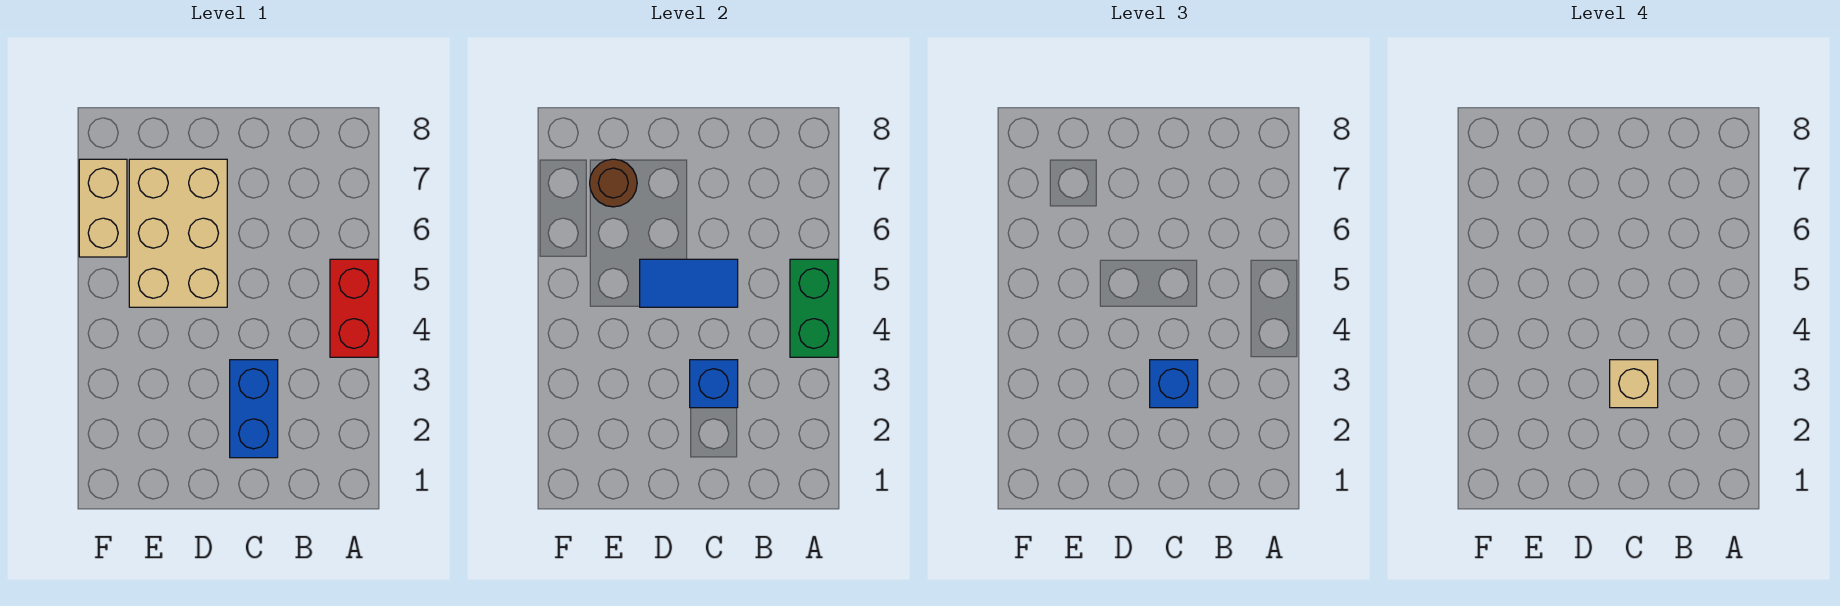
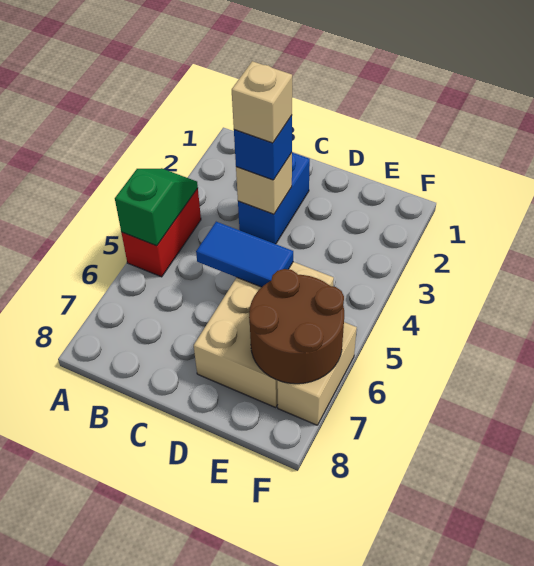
green brick A4:A5 level 2 -> green slope A4:A5 level 2 top 5
blue brick C3 level 2 -> tan brick C3 level 2
brown round brick E7 level 2 -> brown round brick E6:F7 level 2

